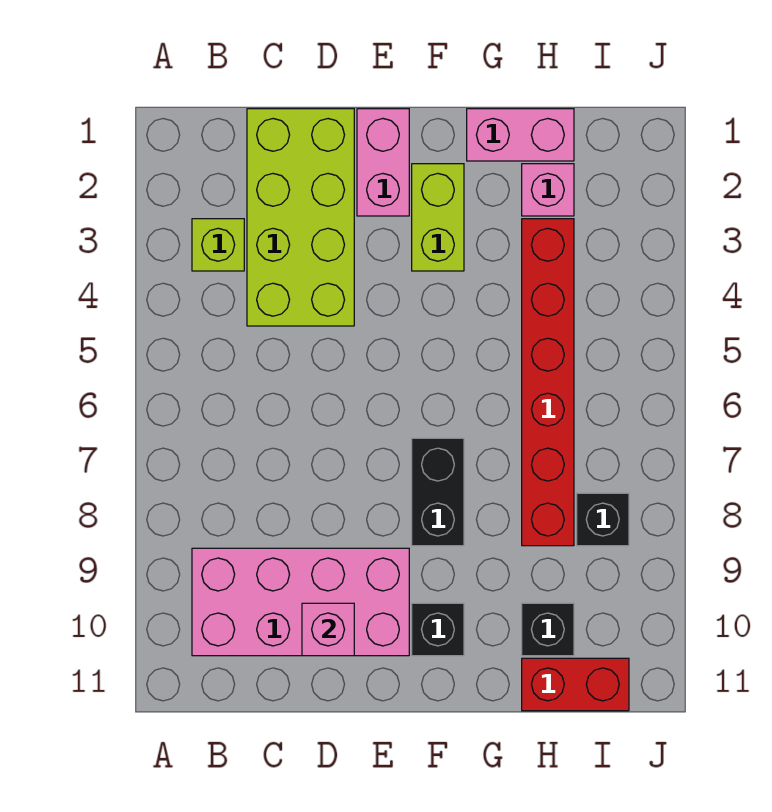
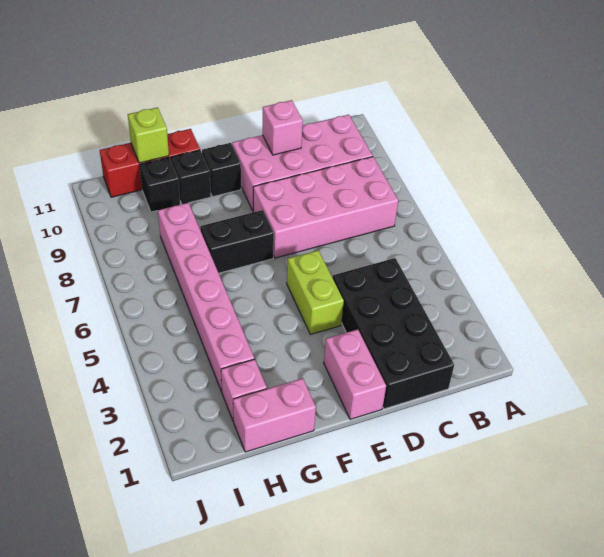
lime brick B3 level 1 -> lime brick H11 level 2
none -> pink brick B7:E8 level 1
lime brick C1:D4 level 1 -> black brick C1:D4 level 1
lime brick F2:F3 level 1 -> lime brick E4:E5 level 1
black brick F7:F8 level 1 -> black brick F7:G7 level 1
red brick H3:H8 level 1 -> pink brick H3:H8 level 1
red brick H11:I11 level 1 -> red brick G11:I11 level 1
black brick I8 level 1 -> black brick G10 level 1

